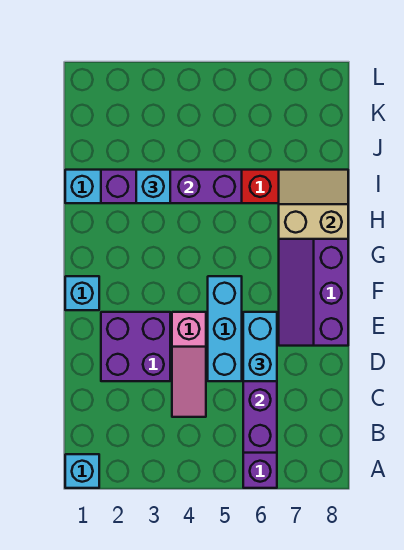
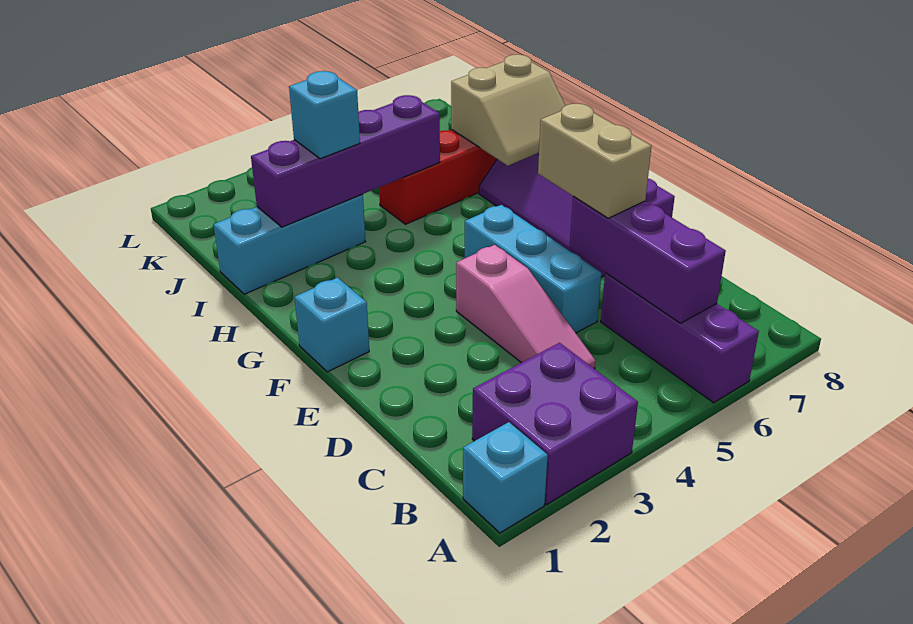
purple brick D2:E3 level 1 -> purple brick A2:B3 level 1
cyan brick D6:E6 level 3 -> tan brick D6:E6 level 3
tan slope H7:I8 level 2 top H -> tan slope H7:I8 level 2 top I

